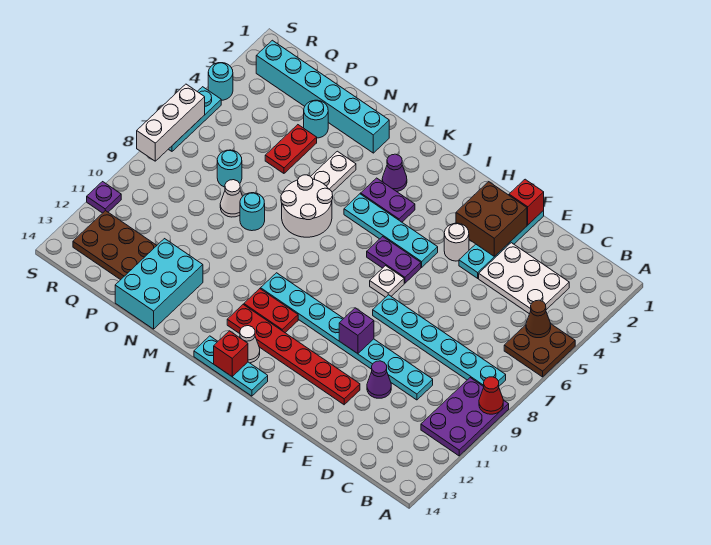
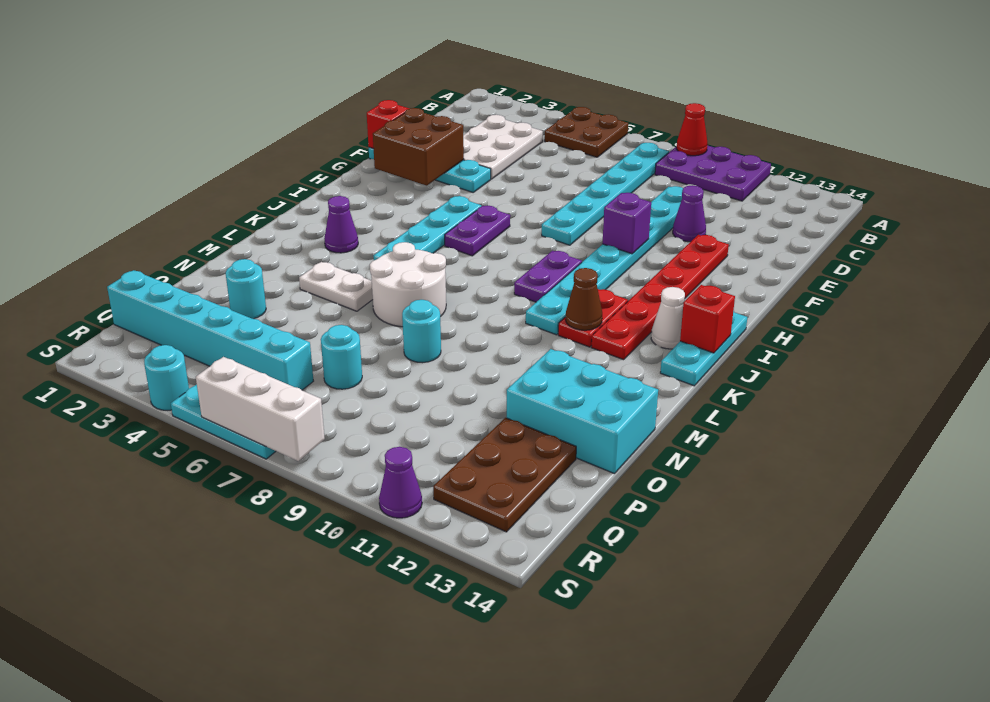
brown cone B5 level 2 -> brown cone K11 level 2
white round brick G4 level 1 -> none
white plate H7 level 1 -> none
purple plate J4:K4 level 1 -> purple plate I9:J9 level 1
cyan brick M2:R2 level 1 -> cyan brick Q1:Q6 level 1
red plate O4:O5 level 1 -> none
white cone O8 level 1 -> none
purple plate S11 level 1 -> purple cone S11 level 1

